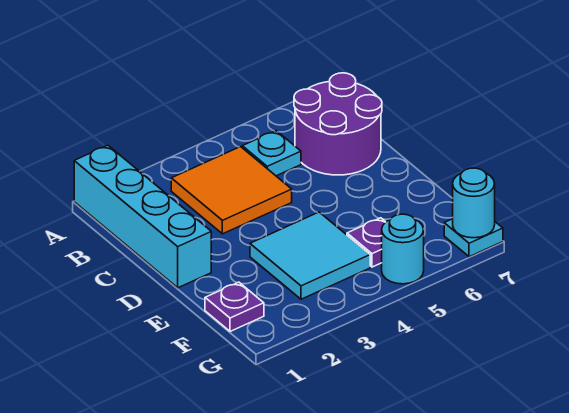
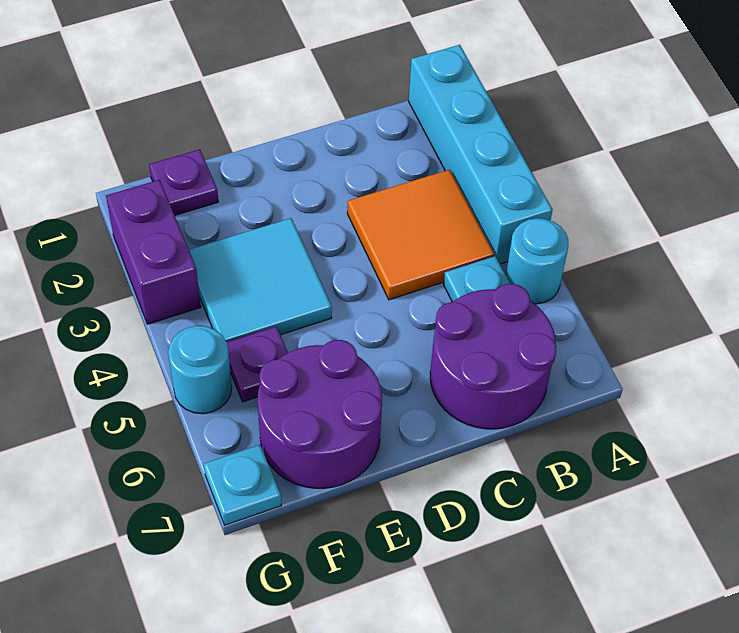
cyan brick A1:D1 level 1 -> cyan brick A1:A4 level 1
none -> purple round brick E6:F7 level 1
none -> purple brick G2:G3 level 1
cyan round brick G7 level 2 -> cyan round brick A5 level 1

